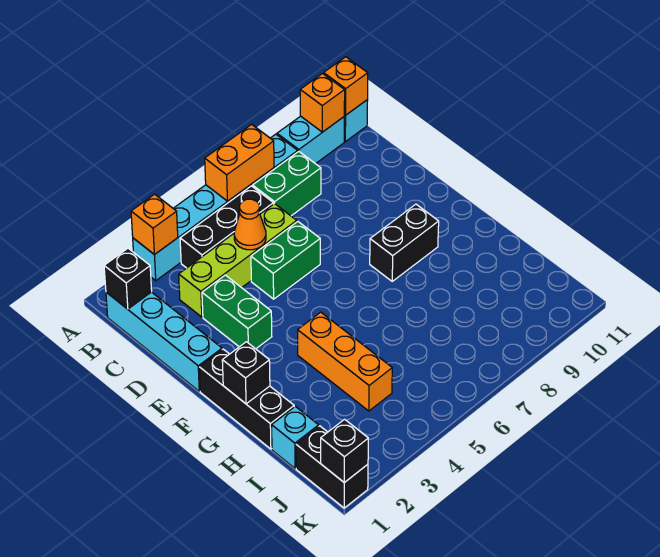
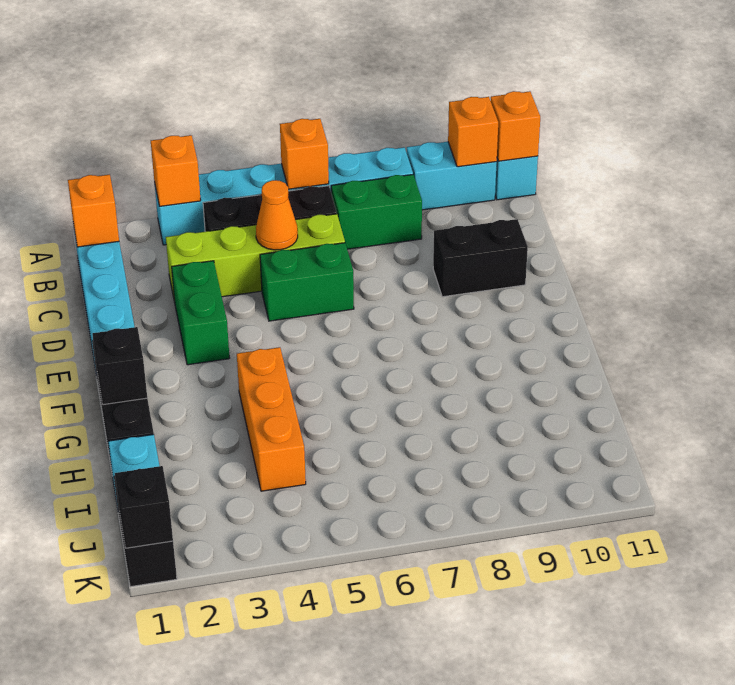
orange brick A6:A7 level 2 -> orange brick A6 level 2
black brick B1 level 2 -> orange brick B1 level 2
black brick F8:F9 level 1 -> black brick D9:D10 level 1

